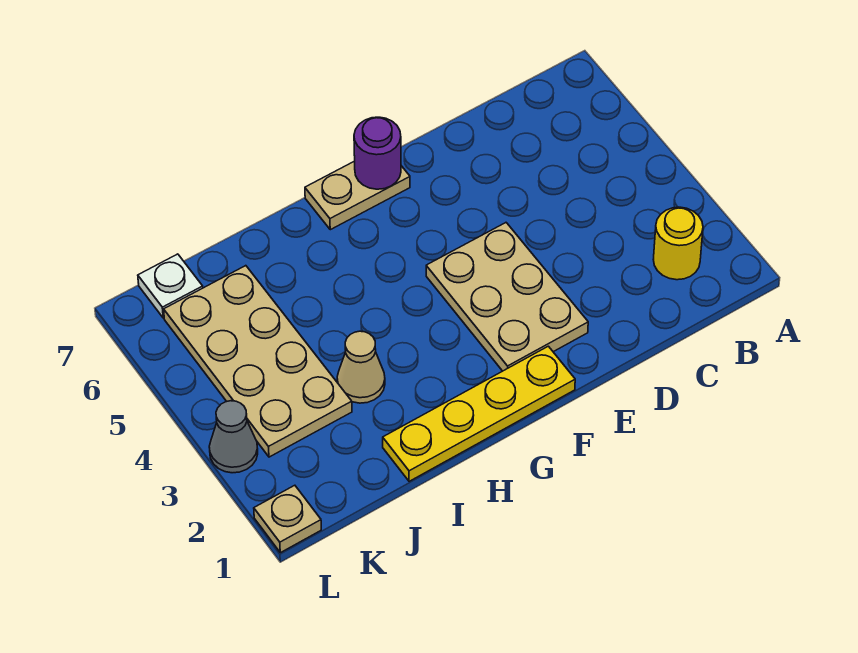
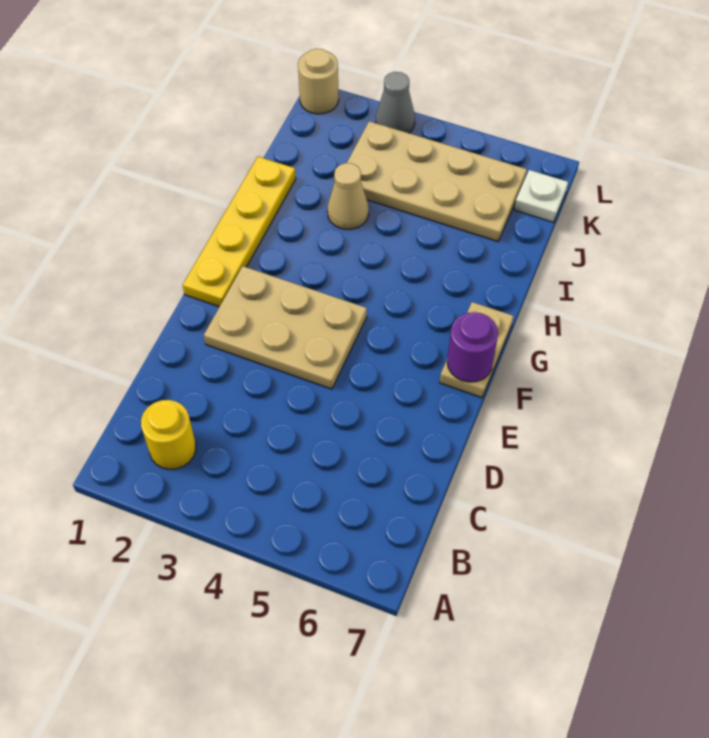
tan plate L1 level 1 -> tan round brick L1 level 1

